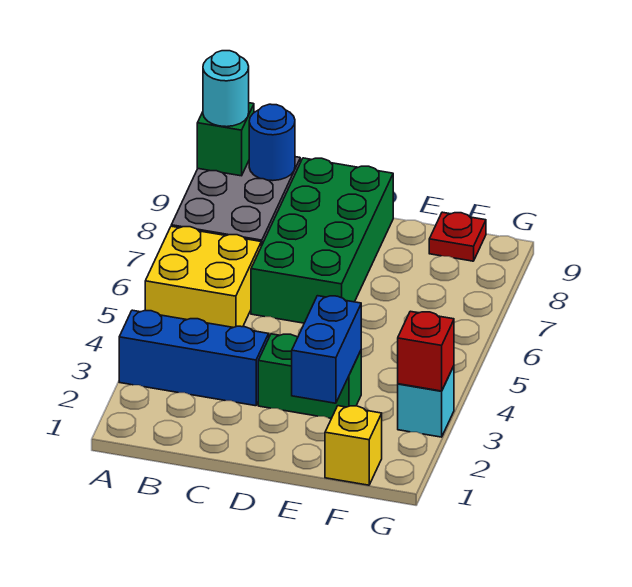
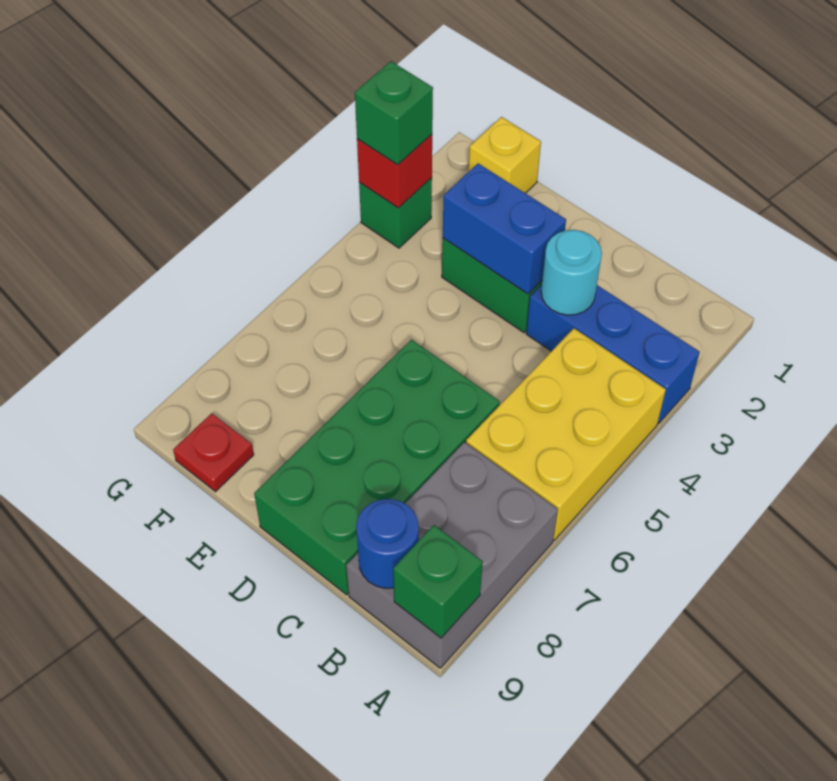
yellow brick A5:B6 level 1 -> yellow brick A4:B6 level 1
cyan round brick A9 level 3 -> cyan round brick C3 level 2
blue brick E2:E3 level 2 -> blue brick D3:E3 level 2
cyan brick G3 level 1 -> green brick G3 level 1
none -> green brick G3 level 3

